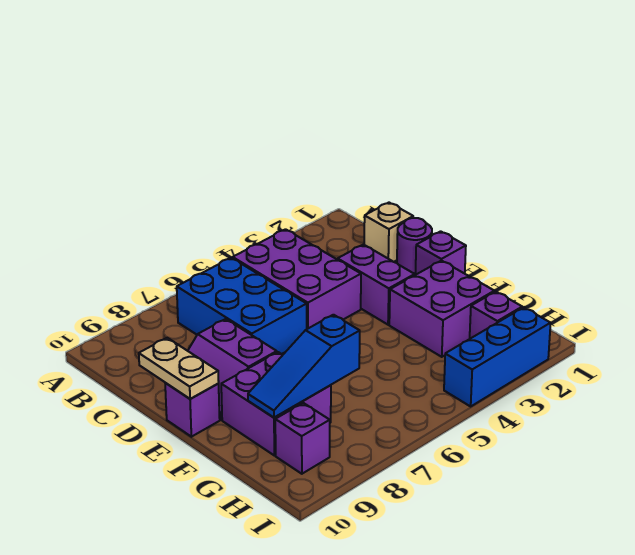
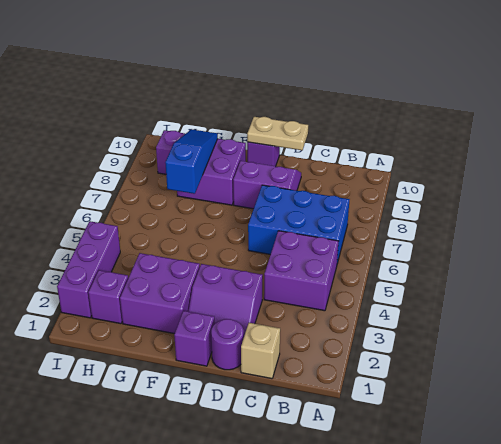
purple brick B4:D5 level 1 -> purple brick B4:C5 level 1
blue brick I2:I4 level 1 -> purple brick I2:I4 level 1

